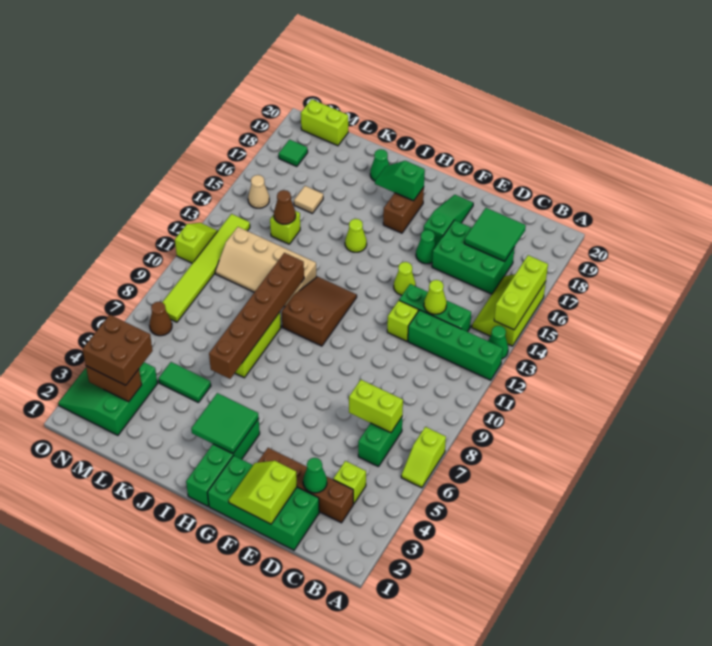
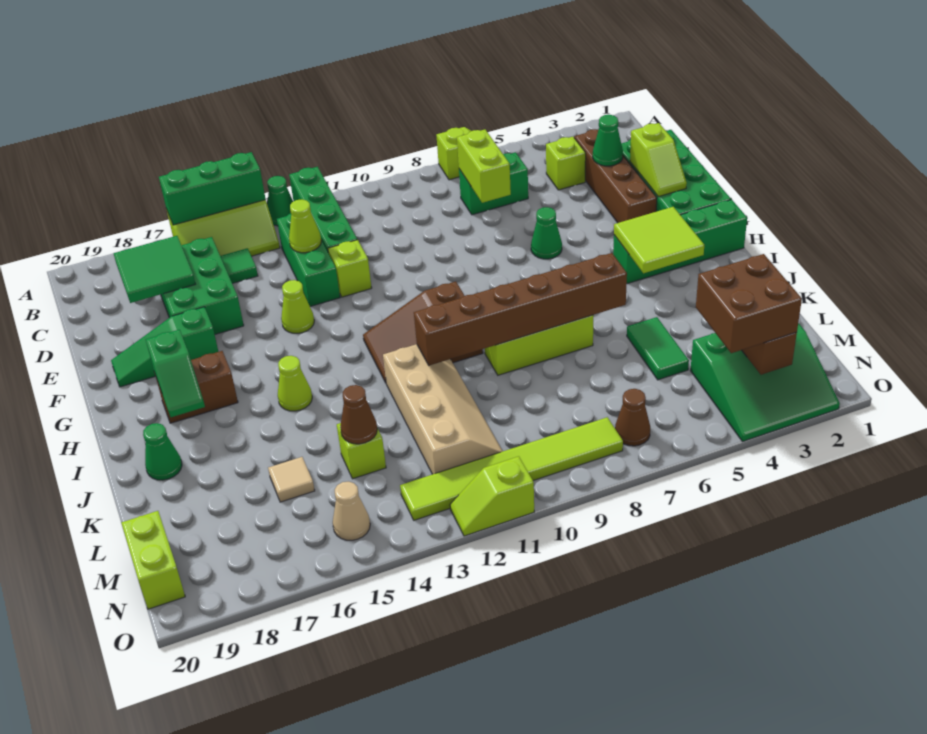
lime brick A14:A16 level 2 -> green brick A14:A16 level 2
lime slope E1:F2 level 2 top E -> lime slope E2:F2 level 2 top E
green cone F16 level 1 -> green cone F6 level 1
green tile H3:I4 level 2 -> lime tile H3:I4 level 2
green tile N18 level 1 -> green tile C15 level 1

